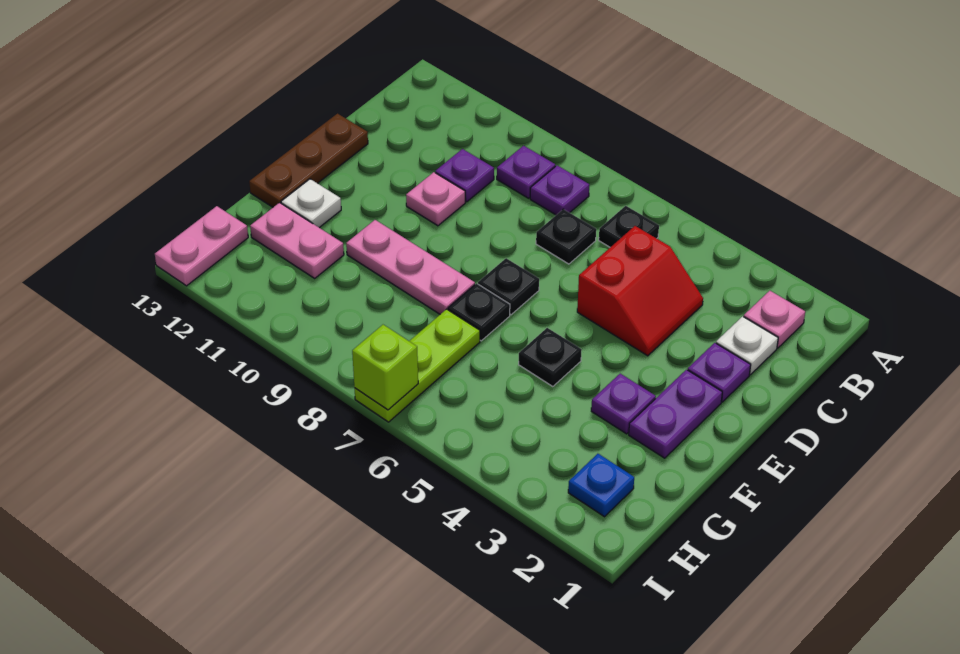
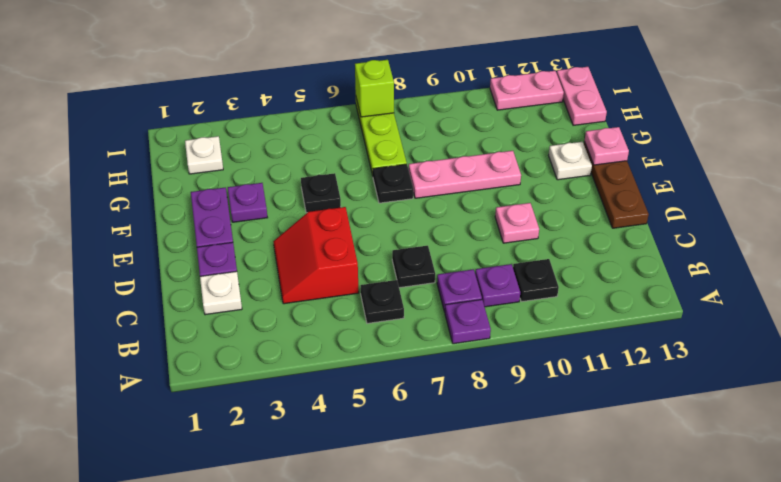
pink plate B2 level 1 -> pink plate F13 level 2
purple plate C10 level 1 -> purple plate A8 level 1
black plate E7 level 1 -> black plate B10 level 1
pink plate G11:G12 level 1 -> pink plate I11:I12 level 1
blue plate H2 level 1 -> white plate H2 level 1

